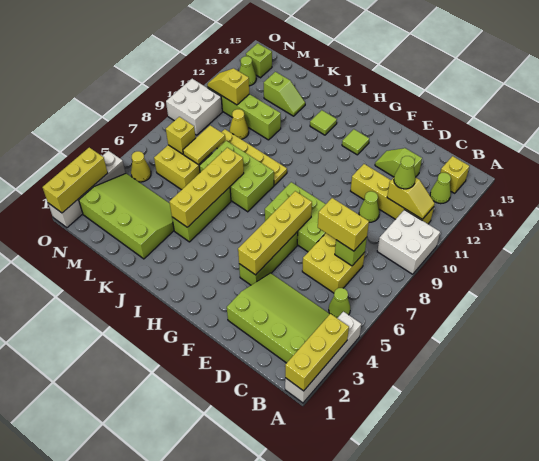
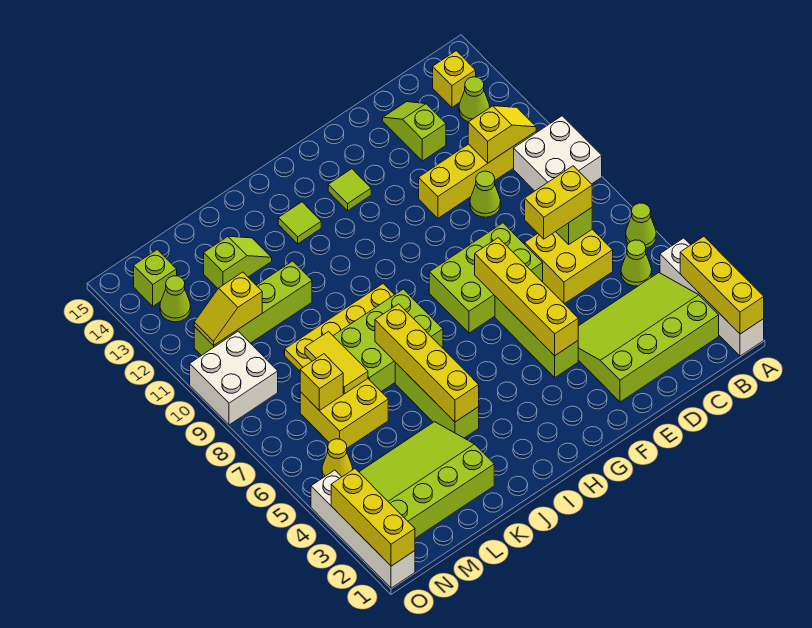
lime cone C11 level 3 -> lime cone A6 level 1
lime slope D13:E13 level 1 top D -> lime slope D13:D14 level 1 top 13
yellow cone L10 level 1 -> none

